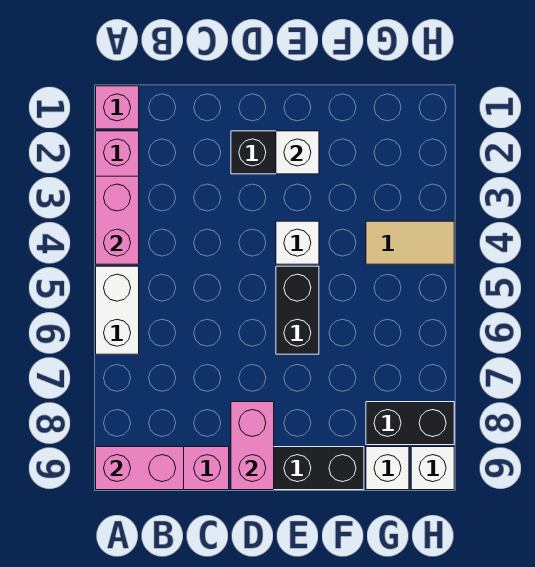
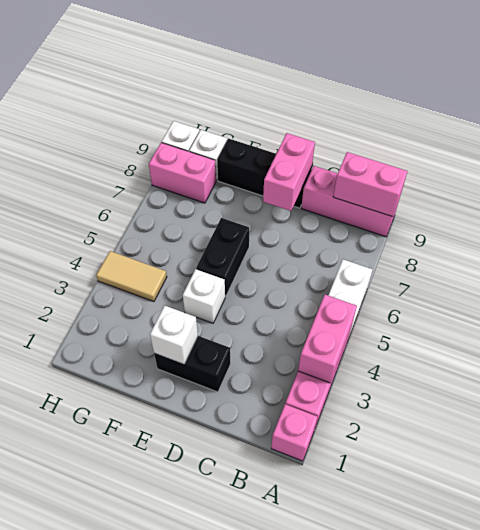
black brick G8:H8 level 1 -> pink brick G8:H8 level 1

